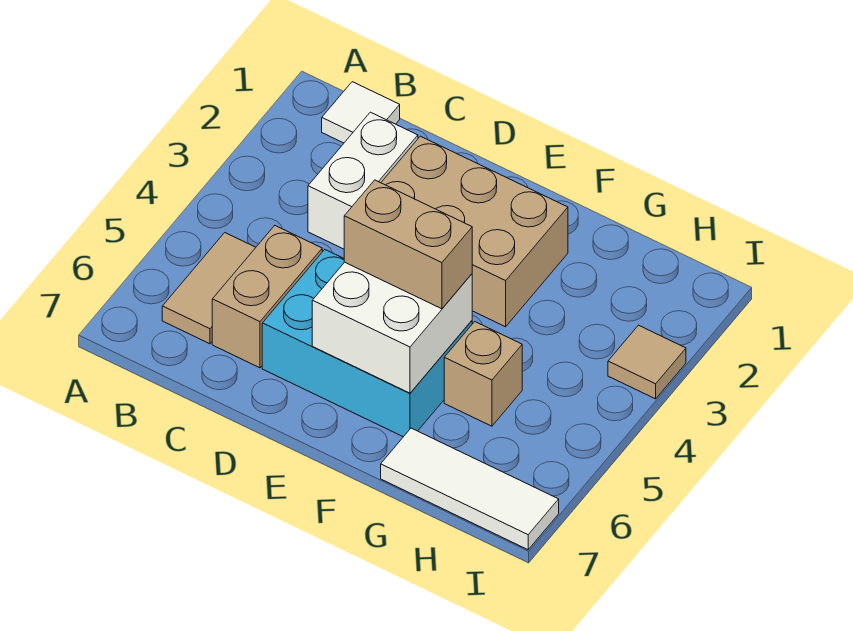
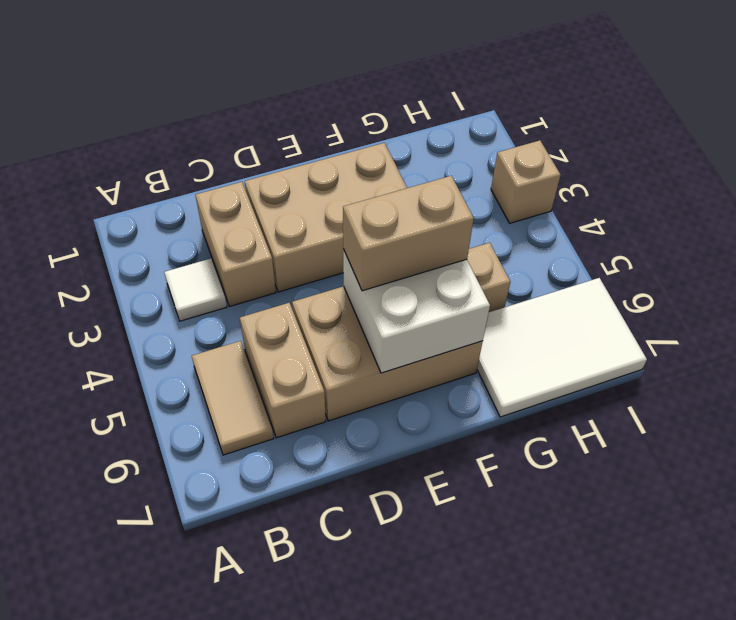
white tile B1 level 1 -> white tile B3 level 1
white brick C2:C3 level 1 -> tan brick C2:C3 level 1
cyan brick D5:F6 level 1 -> tan brick D5:F6 level 1
white tile G7:I7 level 1 -> white tile G6:I7 level 1
tan tile I3 level 1 -> tan brick I3 level 1

